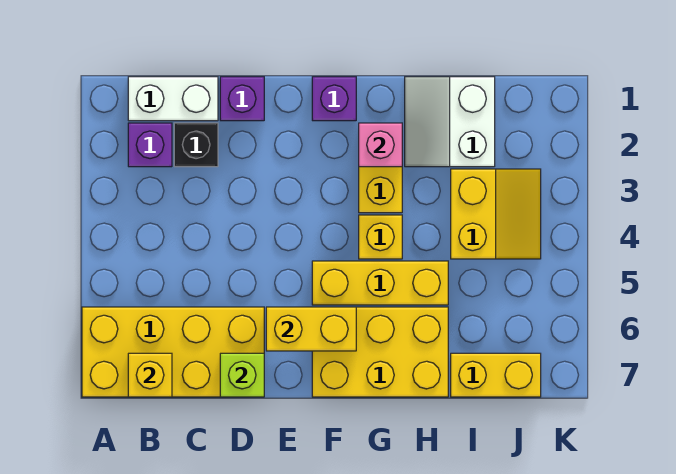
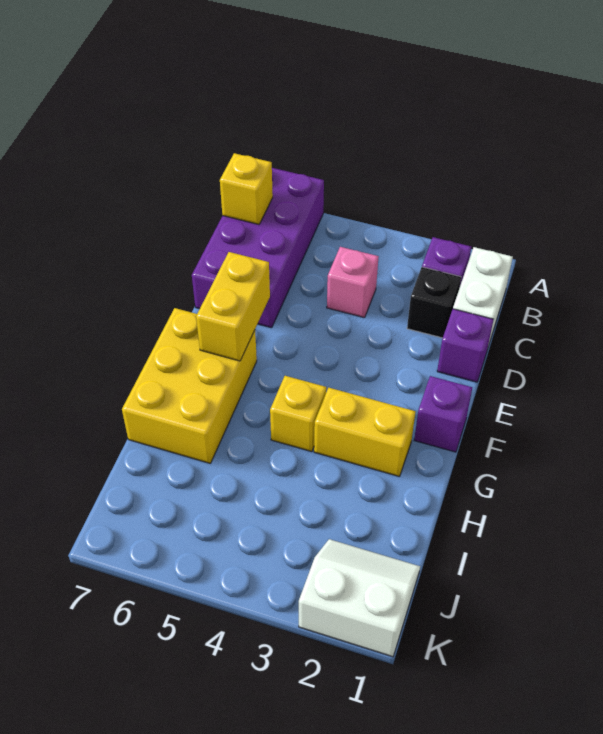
yellow brick A6:D7 level 1 -> purple brick A6:D7 level 1
lime brick D7 level 2 -> none
yellow brick F5:H5 level 1 -> none
pink brick G2 level 2 -> pink brick C4 level 1
white slope H1:I2 level 1 top I -> white slope J1:K2 level 1 top K
yellow slope I3:J4 level 1 top I -> none
yellow brick I7:J7 level 1 -> none

